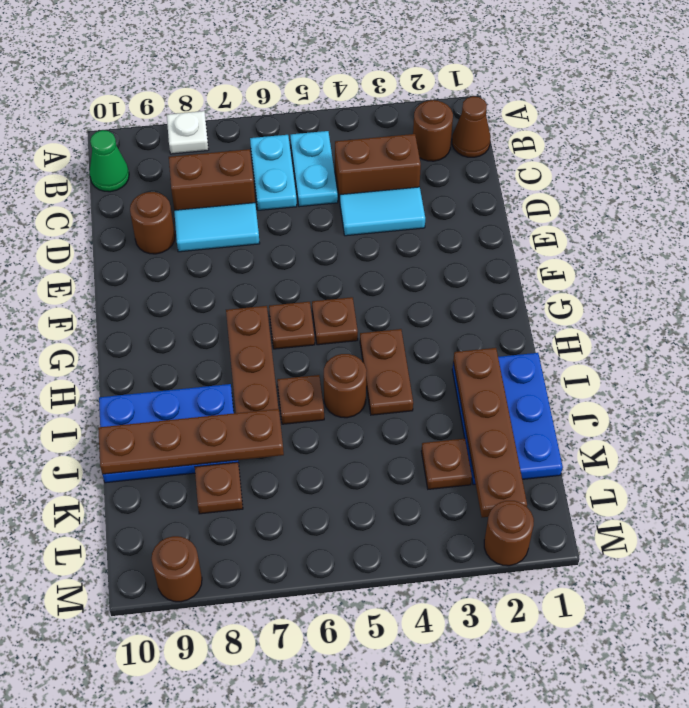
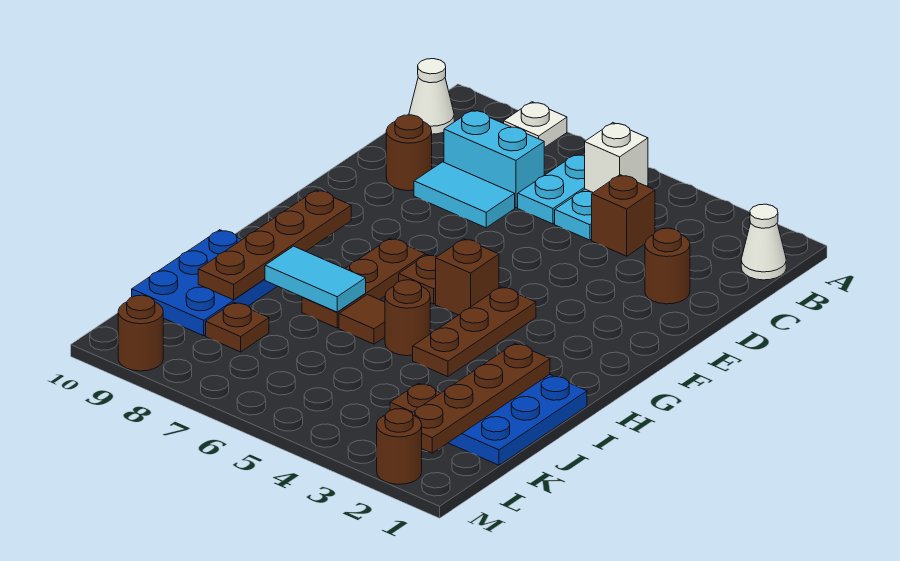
brown cone B1 level 1 -> white cone B1 level 1
brown round brick B2 level 1 -> brown round brick D2 level 1
none -> white brick B5 level 2
green cone B10 level 1 -> white cone B10 level 1
brown brick C3:C4 level 1 -> brown brick C4 level 1
brown brick C7:C8 level 1 -> cyan brick C7:C8 level 1
cyan tile D3:D4 level 1 -> cyan tile I7:I8 level 2
brown plate G5 level 1 -> brown brick G5 level 1
brown plate H4:I4 level 1 -> brown plate G4:I4 level 1
brown plate I6 level 1 -> brown tile I6 level 1
blue plate I8:J10 level 1 -> blue plate I9:K10 level 1
brown plate J7:J10 level 2 -> brown plate G9:J9 level 2

